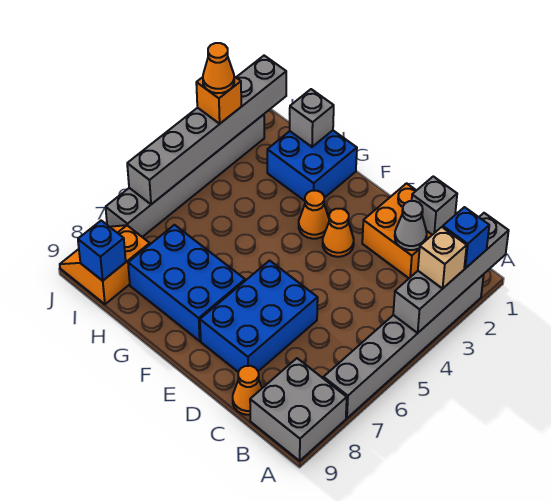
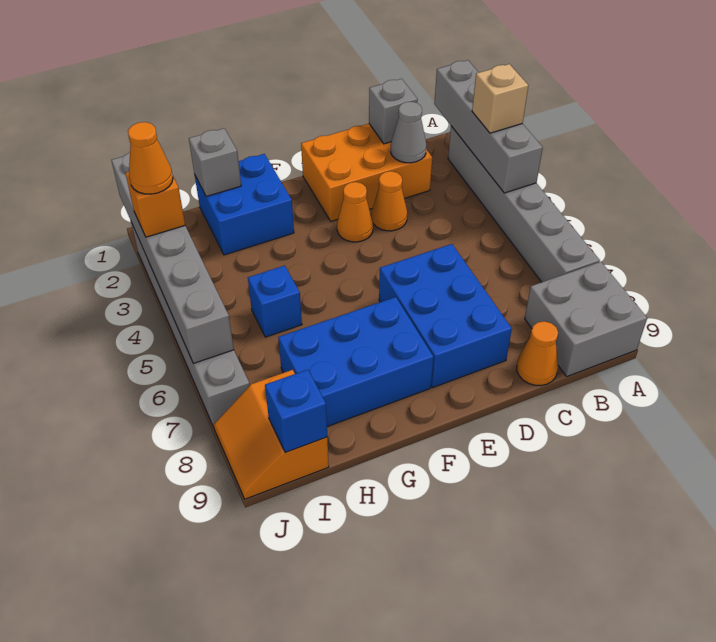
blue brick A2 level 3 -> blue brick H5 level 1
orange brick C1:D2 level 1 -> orange brick C1:E2 level 1
orange cone F3 level 1 -> orange cone D3 level 1

